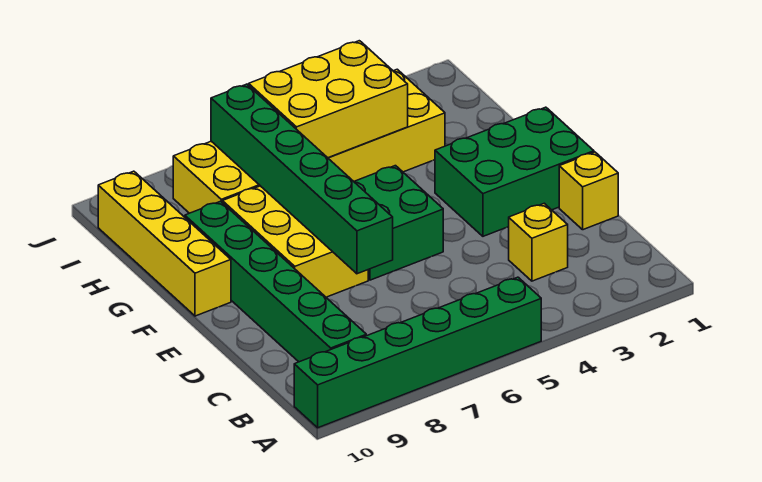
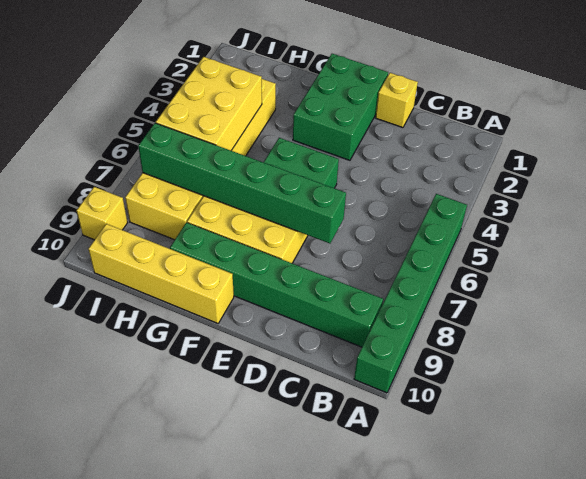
yellow brick C3 level 1 -> yellow brick J9 level 1

